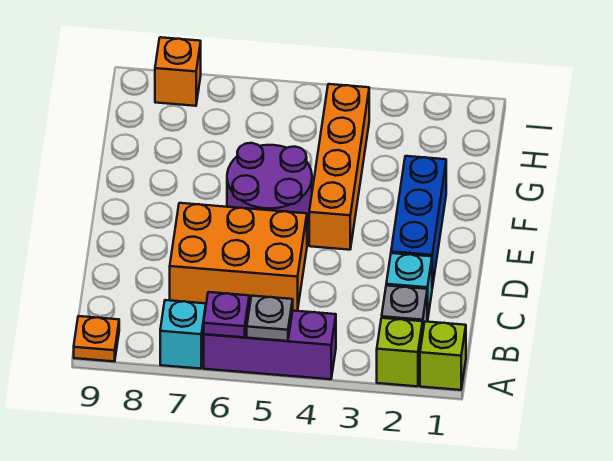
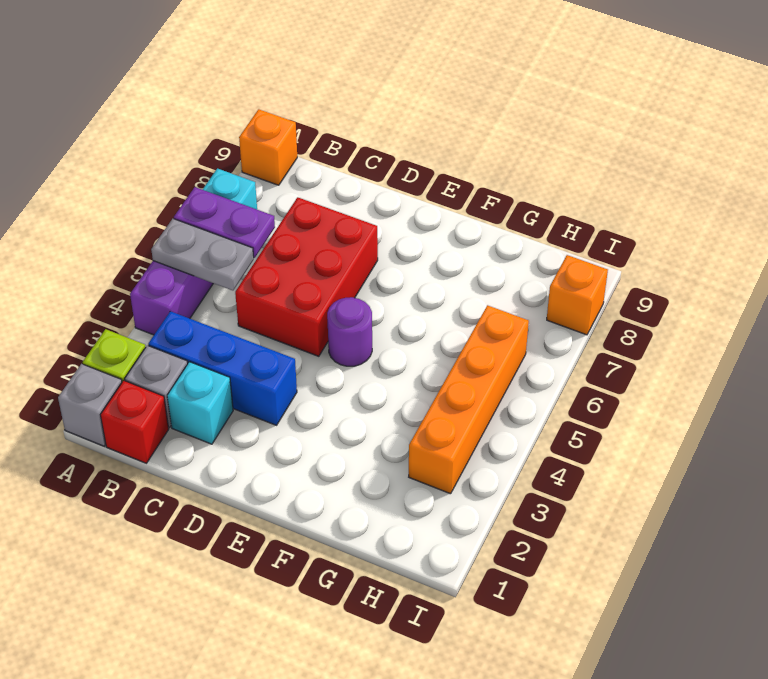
lime brick A1 level 1 -> grey brick A1 level 1
grey plate A5 level 2 -> grey plate A5:B5 level 2
purple plate A6 level 2 -> purple plate A6:B6 level 2
orange plate A9 level 1 -> orange brick A9 level 1
none -> red brick B1 level 1
orange brick C5:D7 level 1 -> red brick C5:D7 level 1
blue brick D2:F2 level 1 -> blue brick B3:D3 level 1
orange brick E4:H4 level 1 -> orange brick H3:H6 level 1
purple round brick E5:F6 level 1 -> purple round brick E5 level 1

